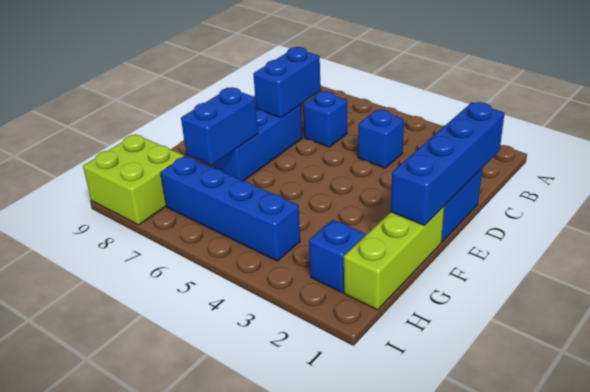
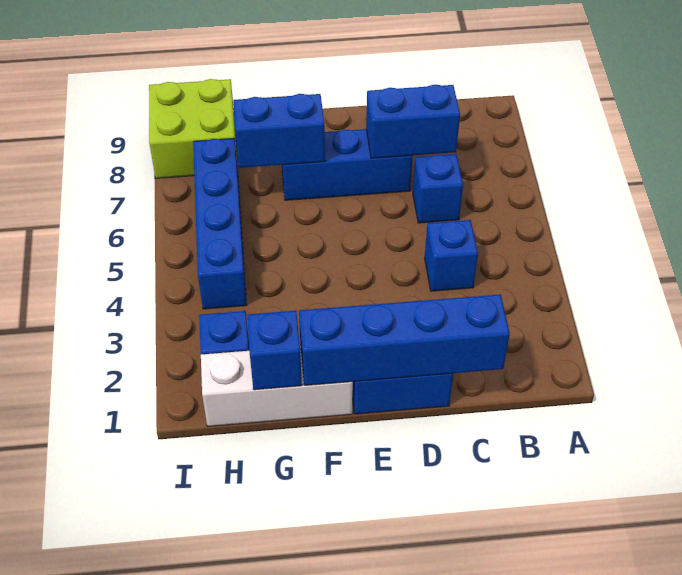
lime brick F1:H1 level 1 -> white brick F1:H1 level 1
none -> blue brick G1 level 2

